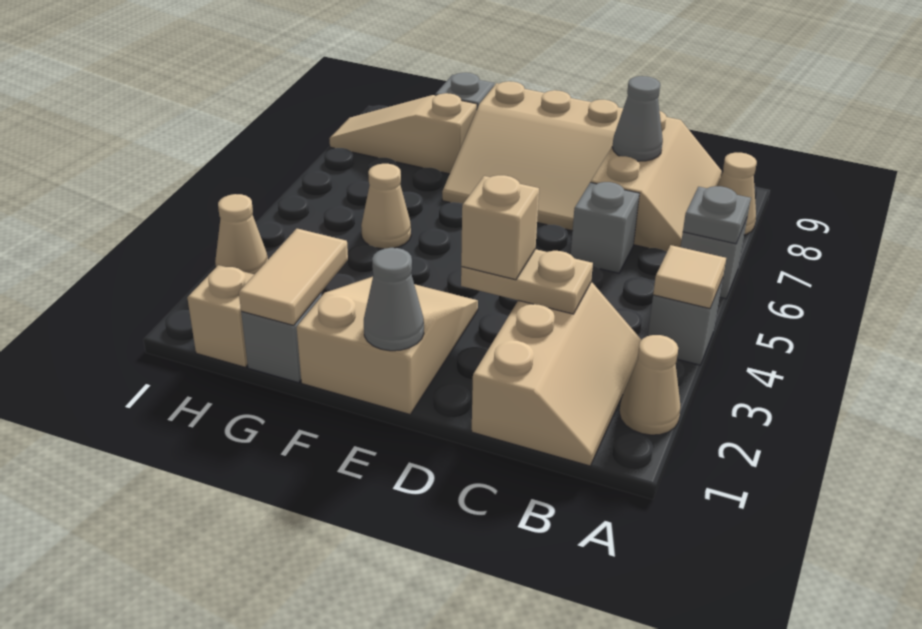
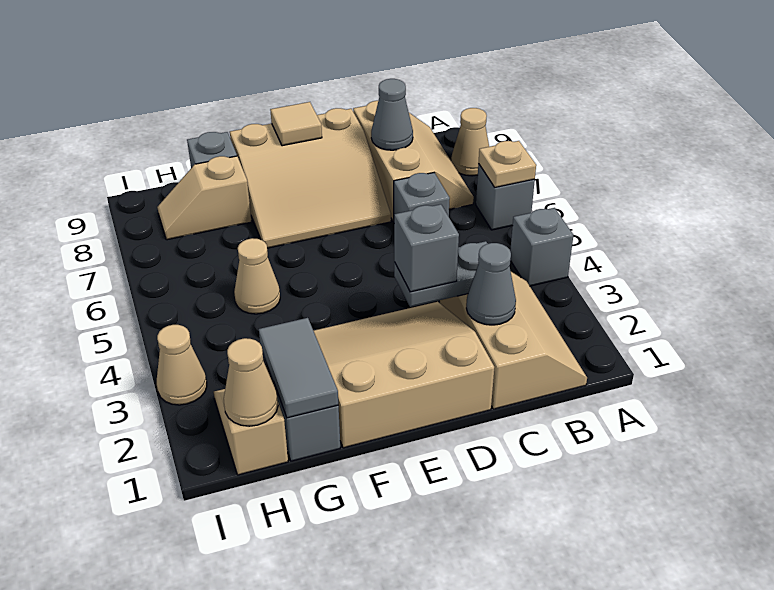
tan cone A2 level 1 -> tan cone H1 level 2
tan tile A4 level 2 -> tan tile E9 level 2
grey plate A6 level 2 -> tan plate A6 level 2
tan plate C3:D3 level 2 -> grey plate C3:D3 level 2
tan brick D3 level 3 -> grey brick D3 level 3
tan slope E1:F3 level 1 top 1 -> tan slope D1:F3 level 1 top 1
grey cone E1 level 2 -> grey cone C2 level 2
tan tile G1:G2 level 2 -> grey tile G1:G2 level 2
tan slope G8:I8 level 1 top G -> tan slope G8:H8 level 1 top G

